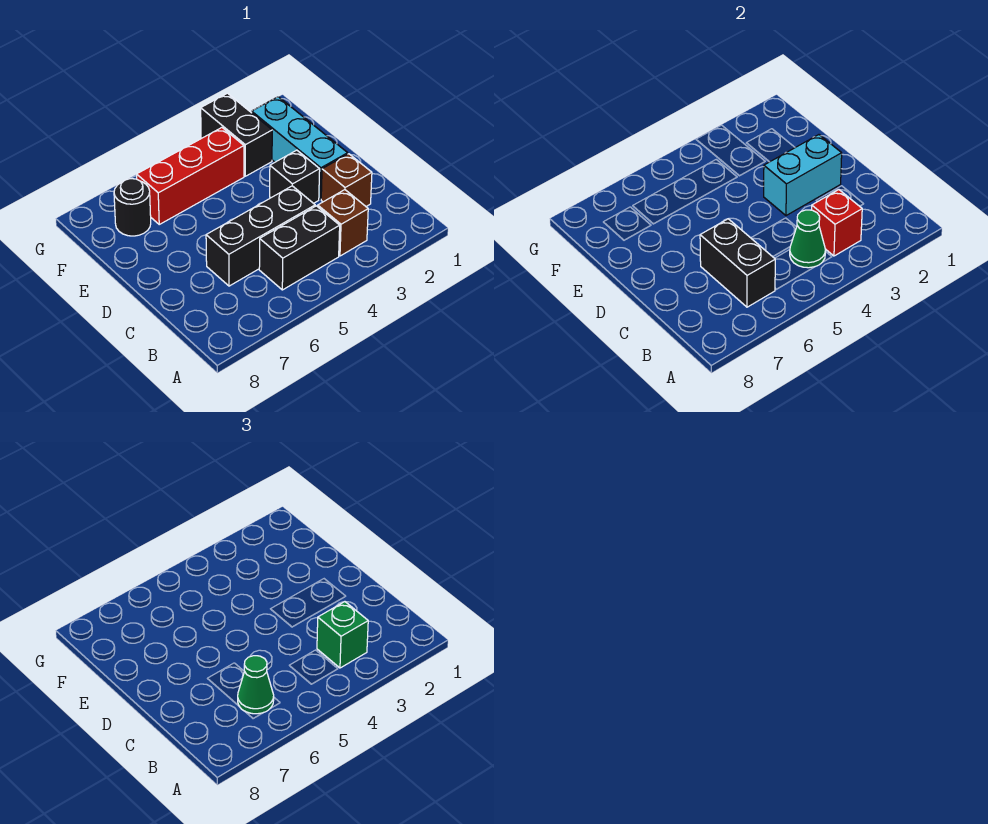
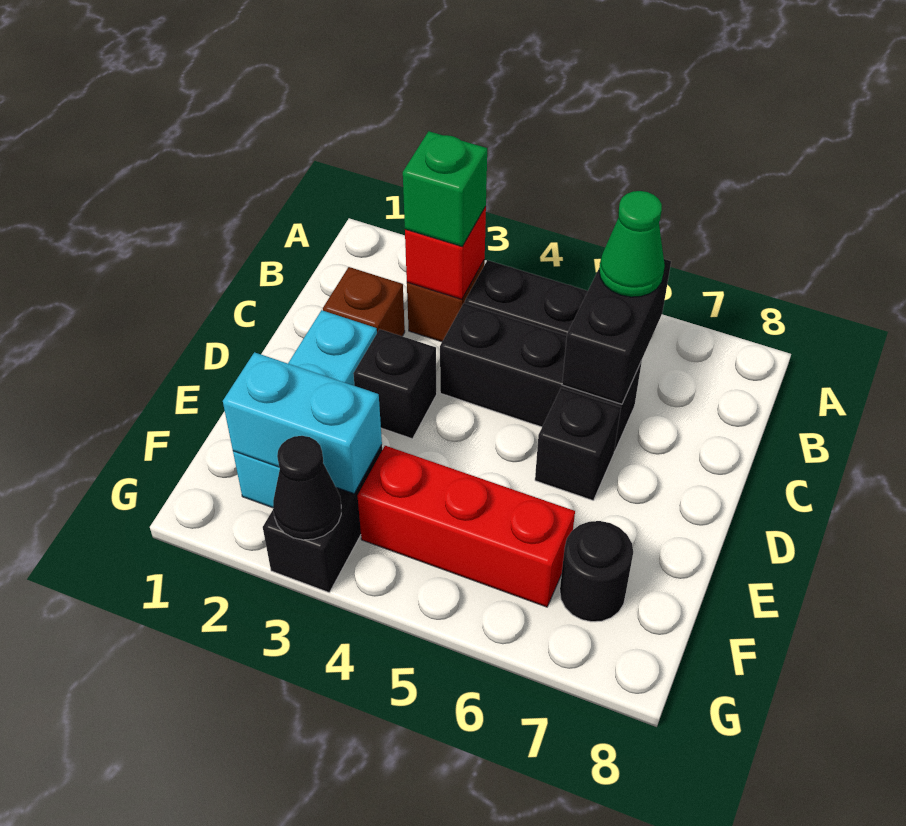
green cone B4 level 2 -> none
cyan brick D2:D3 level 2 -> cyan brick F2:F3 level 2
none -> black brick D6 level 1
none -> black cone G3 level 2

